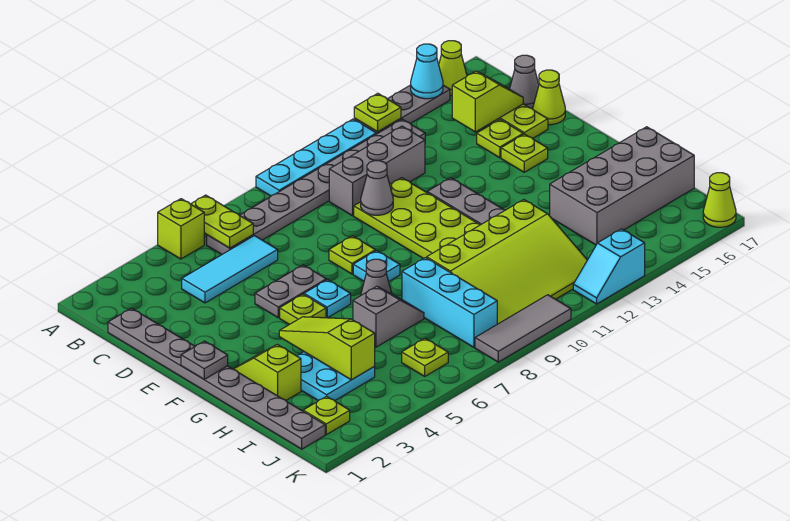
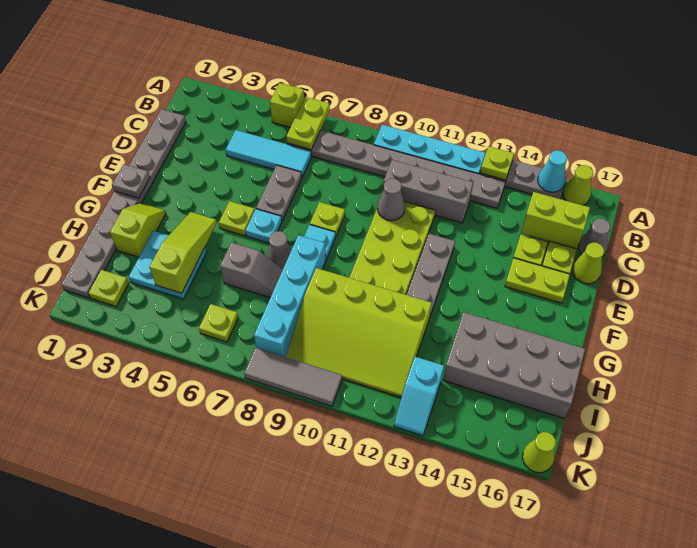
lime slope C15:C16 level 2 top 15 -> lime brick C15:C16 level 2
grey plate E5:E6 level 1 -> grey plate D6:E6 level 1
lime plate E15 level 1 -> lime plate E15:E16 level 1
cyan brick H8:J8 level 1 -> cyan brick G8:J8 level 1
cyan slope K12:K13 level 1 top 13 -> cyan slope J13:K13 level 1 top J

